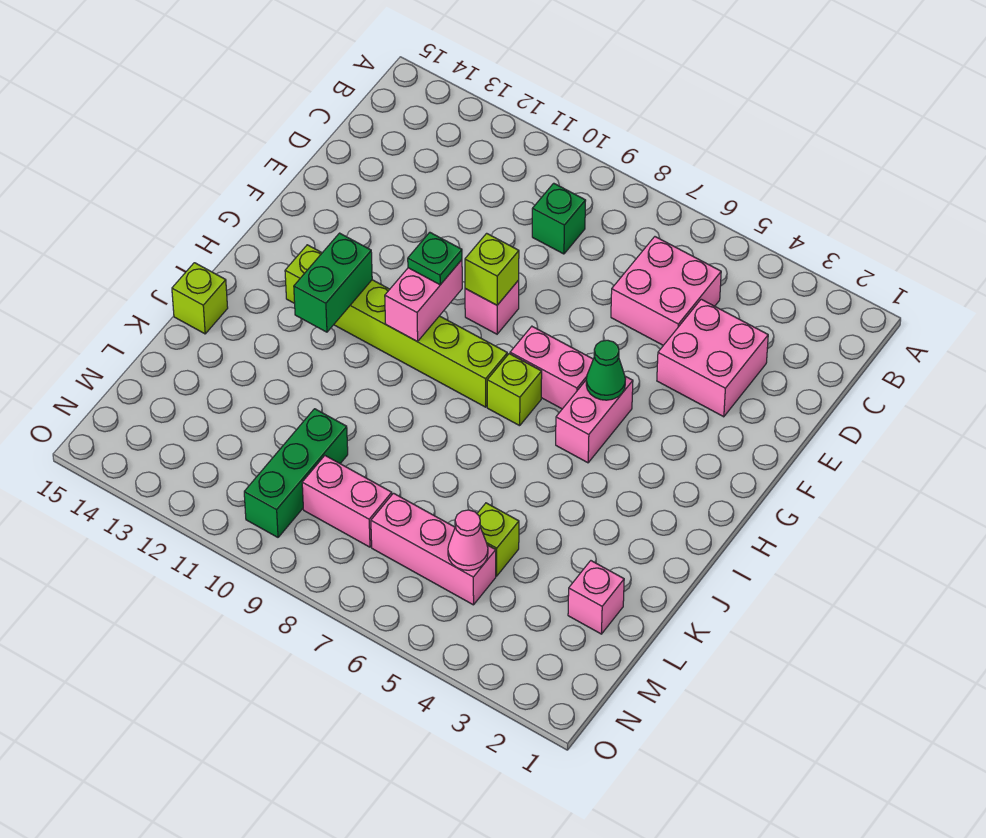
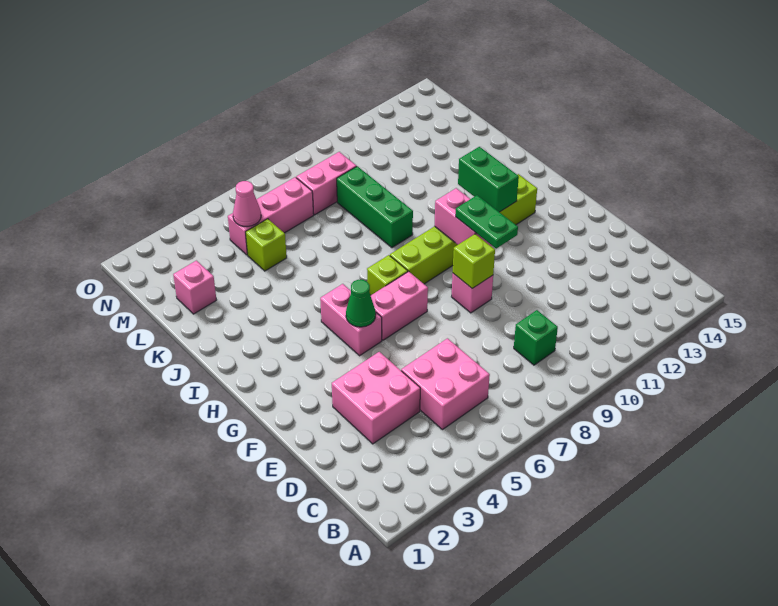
green plate G10 level 3 -> green plate F10:G10 level 3
lime brick J15 level 1 -> none
green brick L10:N10 level 1 -> green brick J9:L9 level 1

